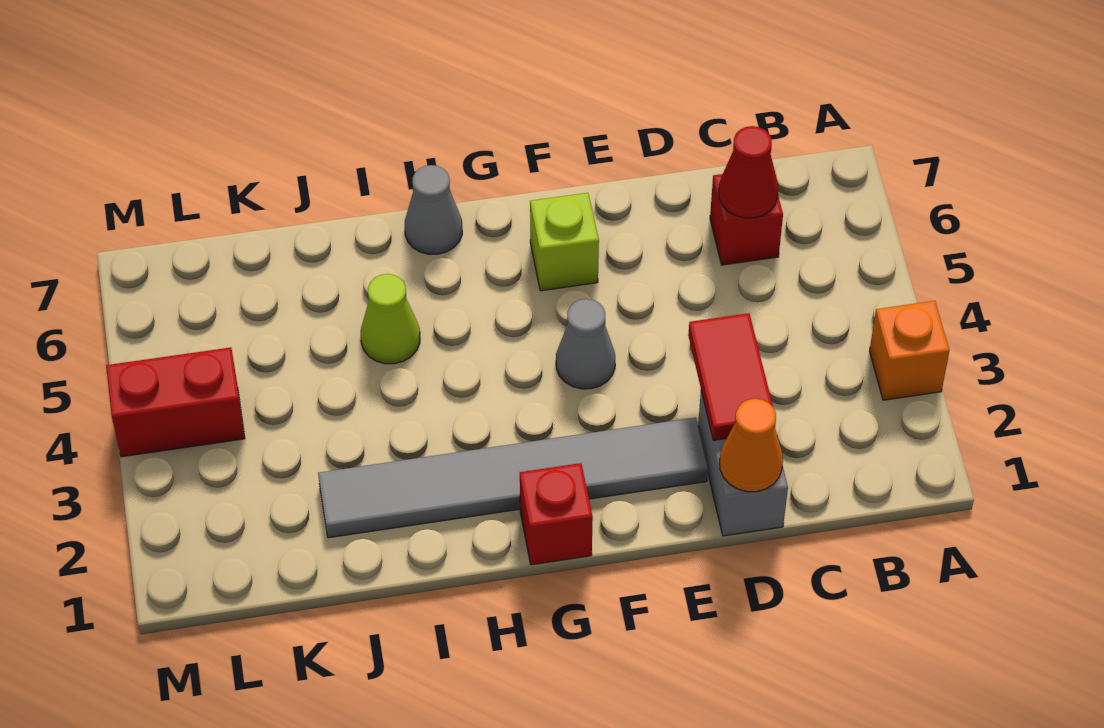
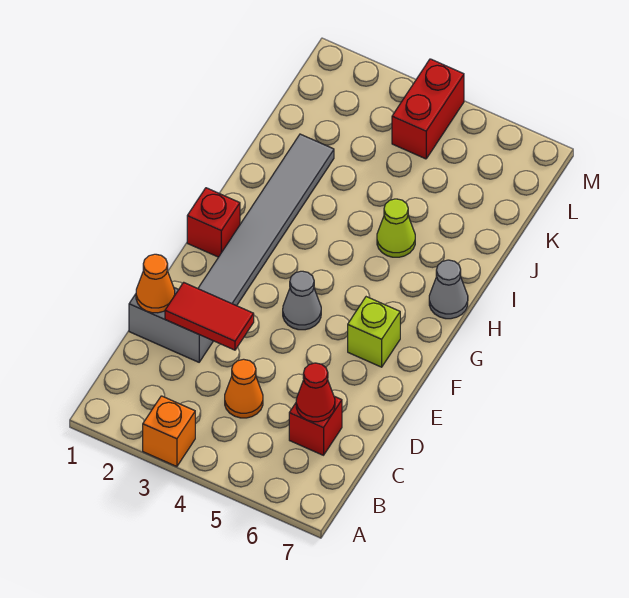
none -> orange cone C4 level 1

